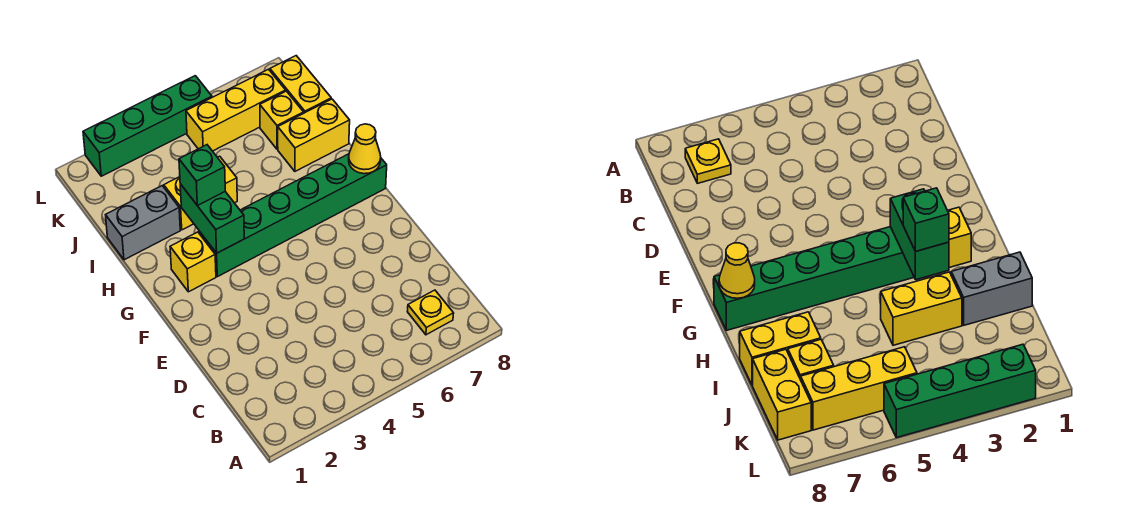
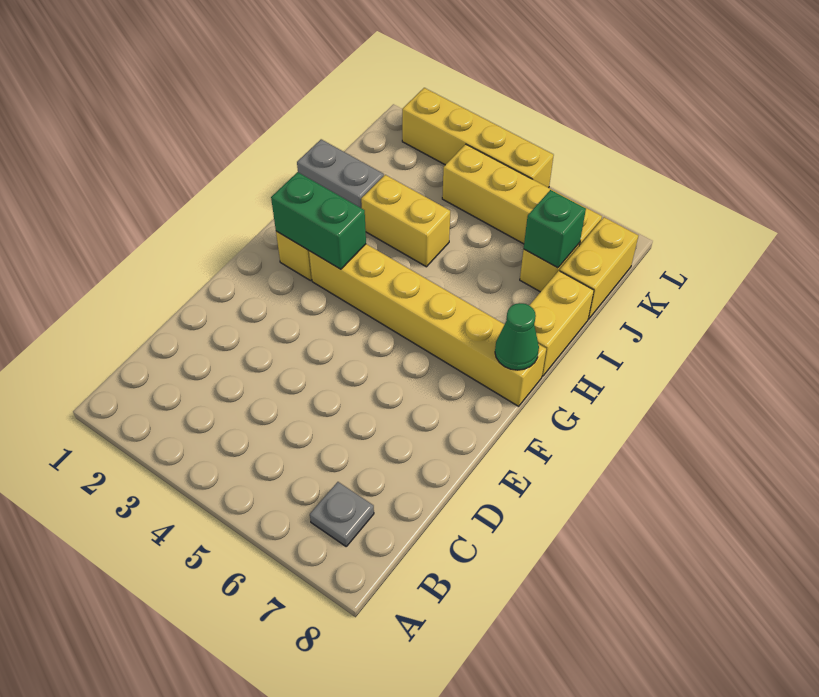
yellow plate B7 level 1 -> grey plate B7 level 1
green brick G3:G8 level 1 -> yellow brick G3:G8 level 1
green brick G3:H3 level 2 -> green brick G2:G3 level 2
yellow cone G8 level 2 -> green cone G8 level 2
green brick H3 level 3 -> green brick J7 level 2
yellow brick I7:I8 level 1 -> yellow brick H8:I8 level 1
yellow brick K5:K7 level 1 -> yellow brick K4:K7 level 1
green brick L2:L5 level 1 -> yellow brick L2:L5 level 1

